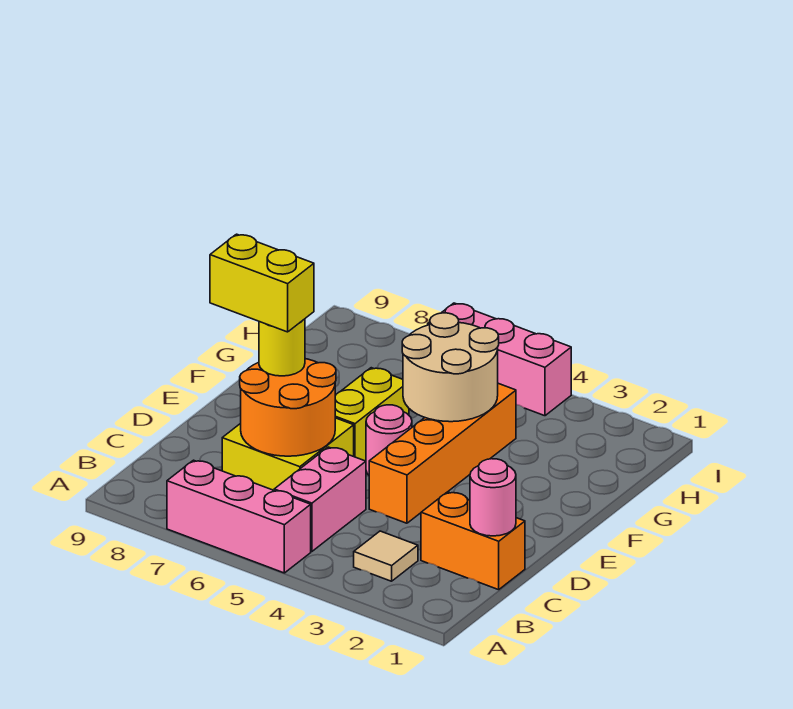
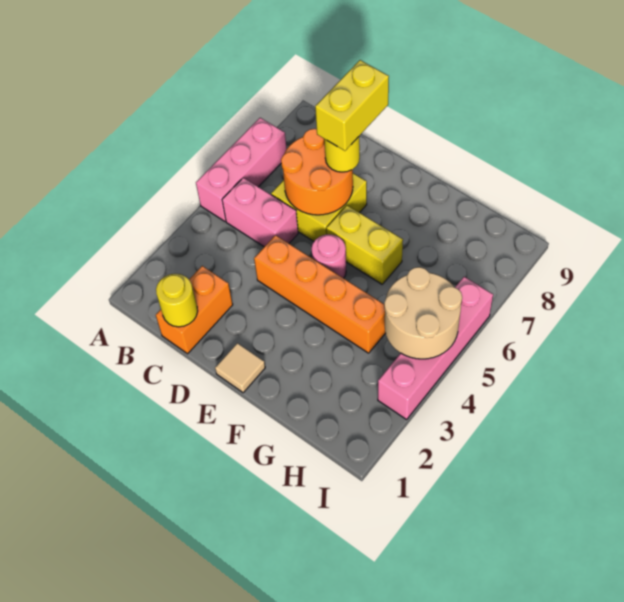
tan tile B3 level 1 -> tan tile E1 level 1
pink round brick C1 level 2 -> yellow round brick C1 level 2
tan round brick F4:G5 level 2 -> tan round brick H4:I5 level 2
pink brick I4:I6 level 1 -> pink brick I3:I6 level 1

